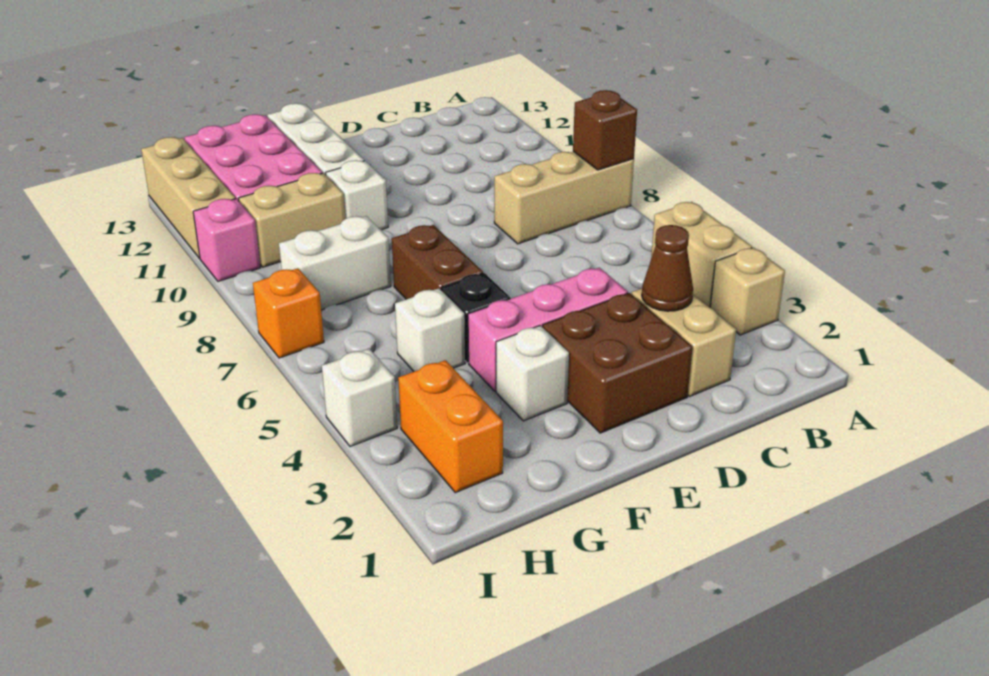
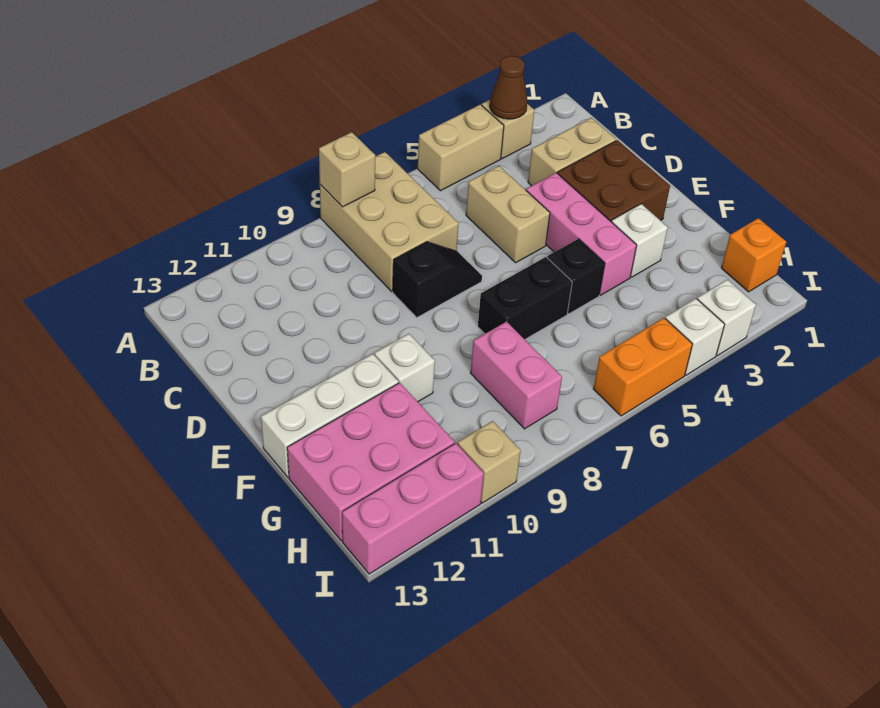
tan brick A8:C8 level 1 -> tan brick A7:C8 level 1
brown brick A8 level 2 -> tan brick A8 level 2
brown cone C3 level 2 -> brown cone A3 level 2
none -> black slope D7:D8 level 1 top 8
brown brick F6:F7 level 1 -> black brick F6:F7 level 1
white brick G5 level 1 -> white brick I3 level 1
white brick G8:H8 level 1 -> pink brick G8:H8 level 1
tan brick G10:H10 level 1 -> tan brick C5:D5 level 1
orange brick H2:H3 level 1 -> orange brick I5:I6 level 1
orange brick I7 level 1 -> orange brick H1 level 1
pink brick I10 level 1 -> tan brick I10 level 1
tan brick I11:I13 level 1 -> pink brick I11:I13 level 1

